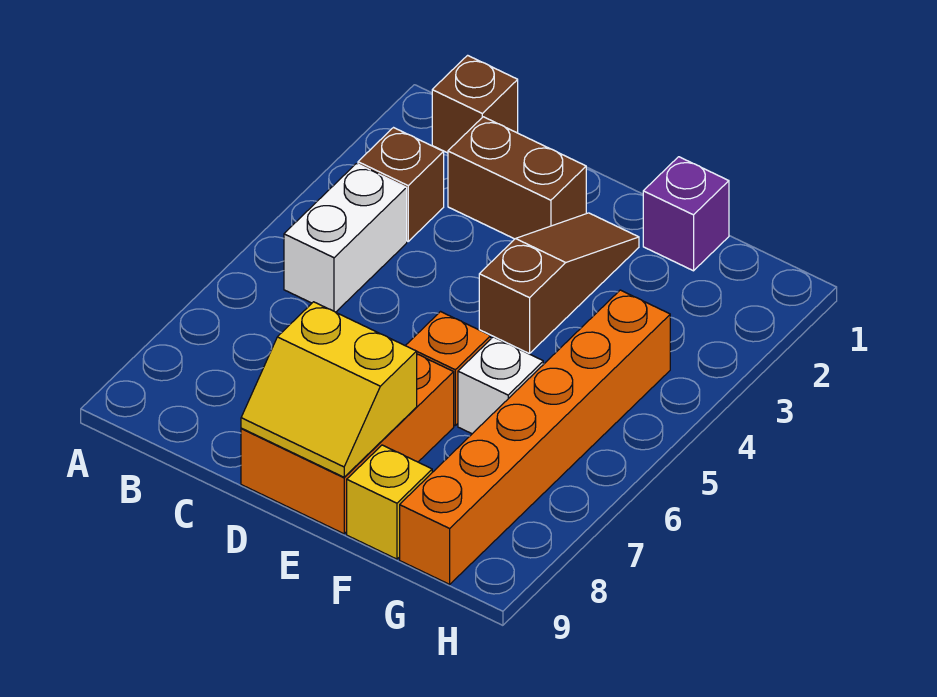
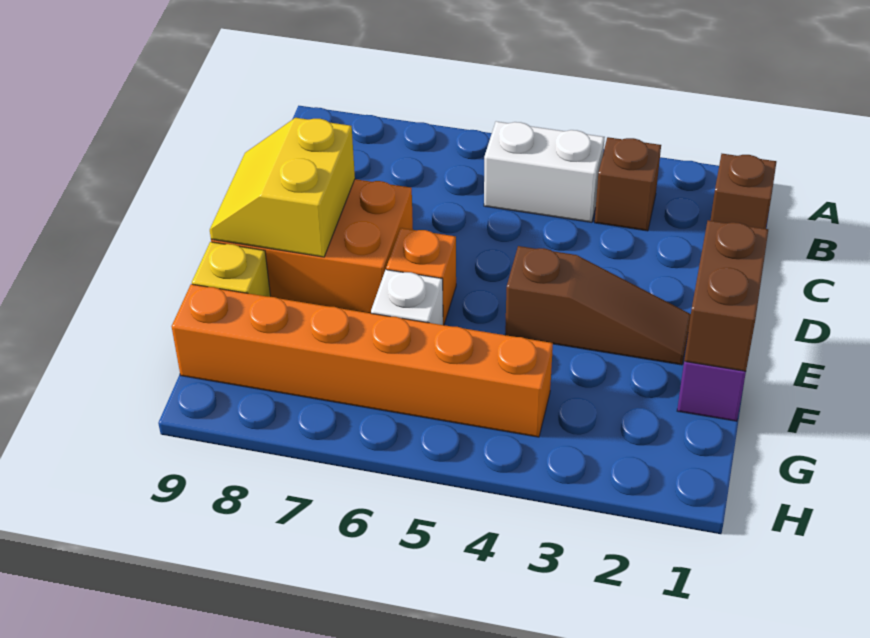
brown brick C2:D2 level 1 -> brown brick E1:F1 level 2

